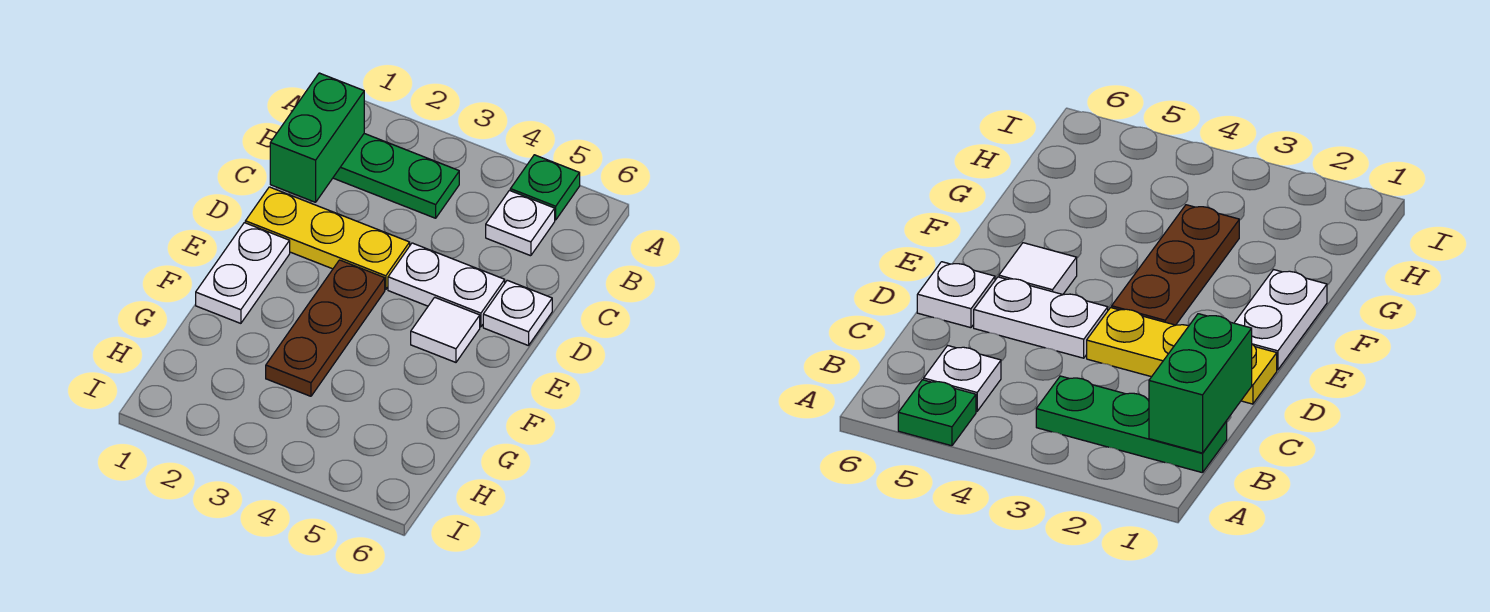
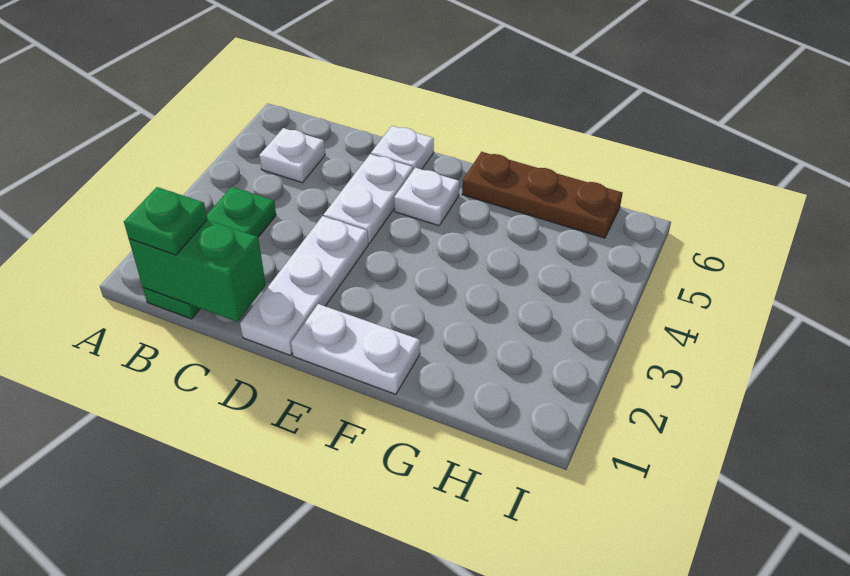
green plate A5 level 1 -> green plate B1 level 3
yellow plate D1:D3 level 1 -> white plate D1:D3 level 1
brown plate E3:G3 level 1 -> brown plate F6:H6 level 1
white tile E5 level 1 -> white plate E5 level 1

